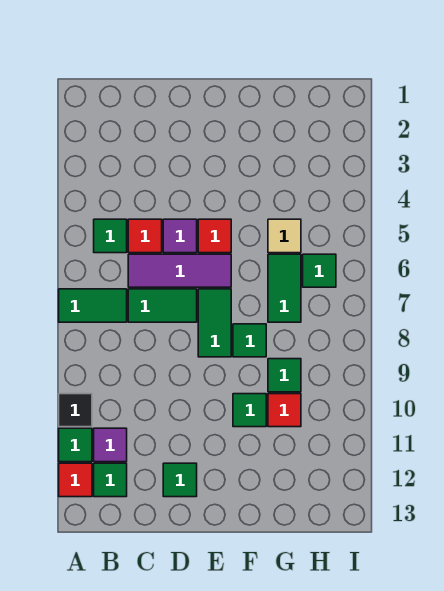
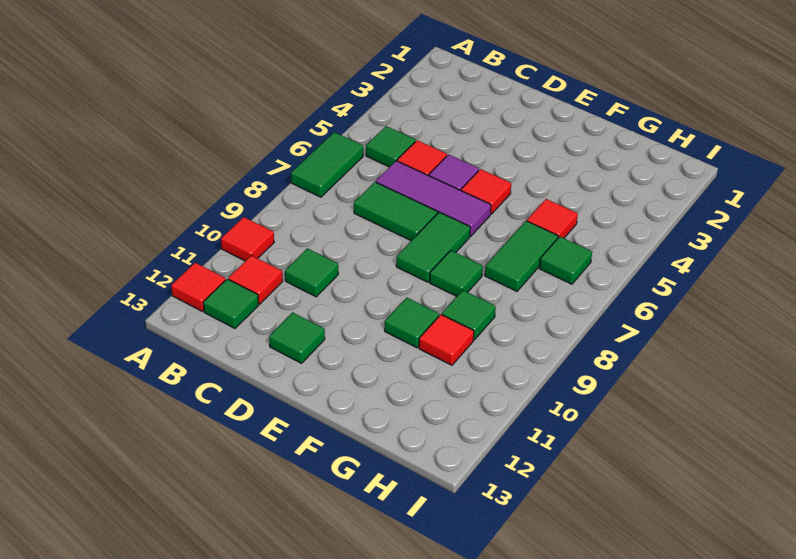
green tile A7:B7 level 1 -> green tile A6:A7 level 1
black tile A10 level 1 -> red tile A10 level 1
green tile A11 level 1 -> green tile C10 level 1
purple tile B11 level 1 -> red tile B11 level 1
tan tile G5 level 1 -> red tile G5 level 1

